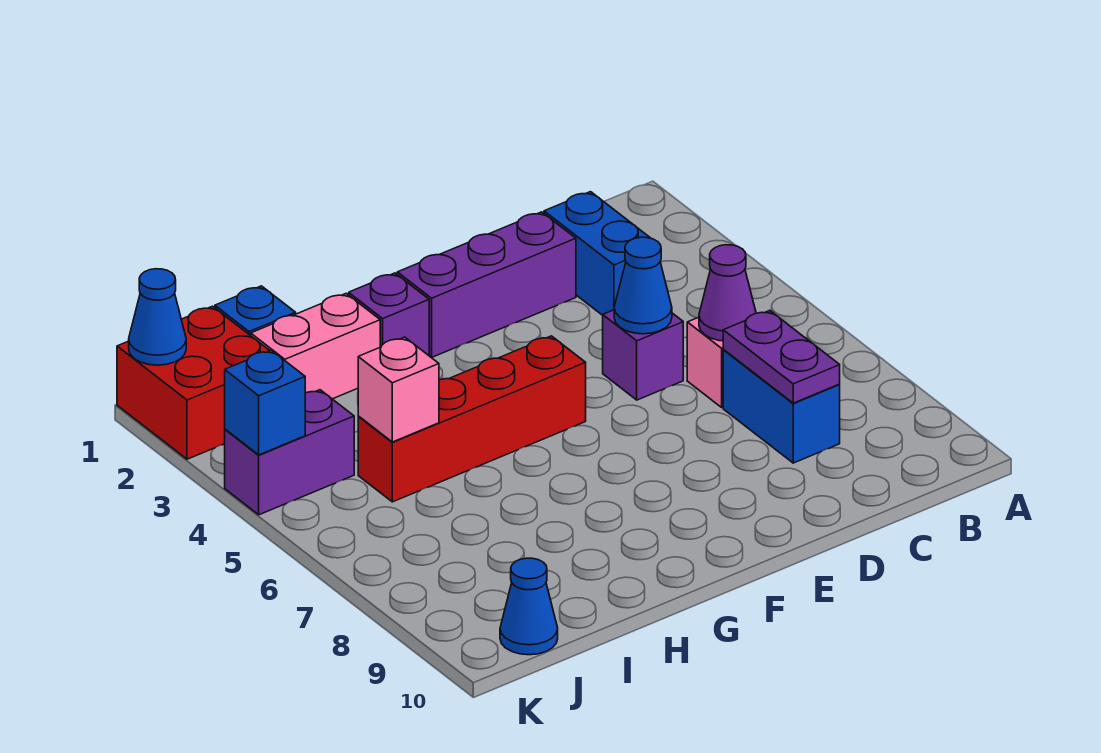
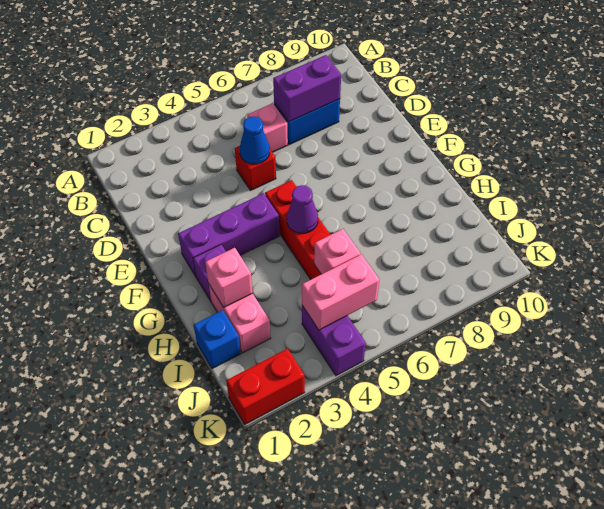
blue brick C2:C3 level 1 -> none
purple cone C6 level 2 -> purple cone G5 level 2
purple plate C7:C8 level 2 -> purple brick C7:C8 level 2
purple brick D2:F2 level 1 -> purple brick F2:F4 level 1
purple brick D5 level 1 -> red brick D5 level 1
none -> pink brick H2 level 2
red brick J1:K2 level 1 -> red brick K1:K2 level 1
none -> pink brick J4:J5 level 2
blue cone J10 level 1 -> none
blue cone K1 level 2 -> none
blue brick K4 level 2 -> none

